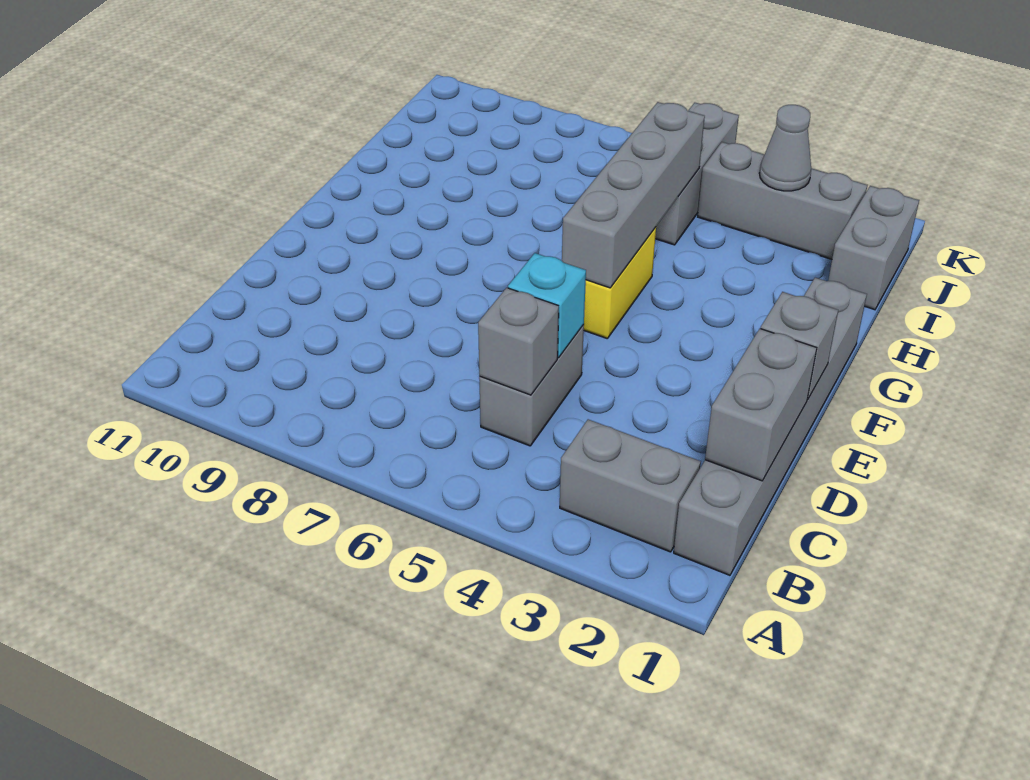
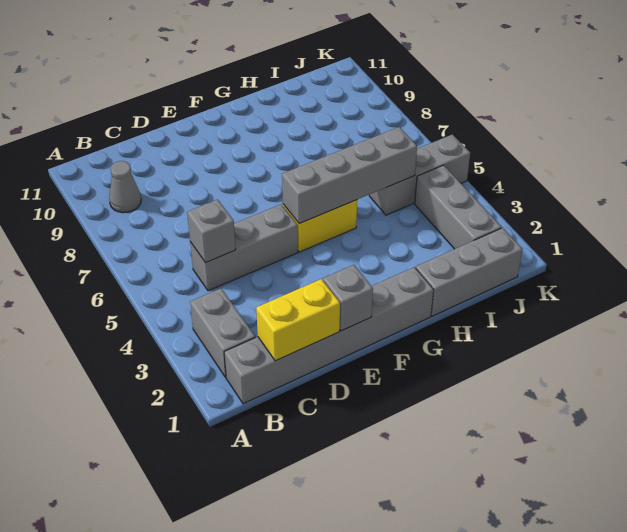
grey brick C1:D1 level 2 -> yellow brick C1:D1 level 2
grey brick C5:D5 level 1 -> grey brick C5:E5 level 1
cyan brick D5 level 2 -> none
grey brick I1:J1 level 1 -> grey brick H1:J1 level 1
grey cone J3 level 2 -> grey cone B9 level 1

